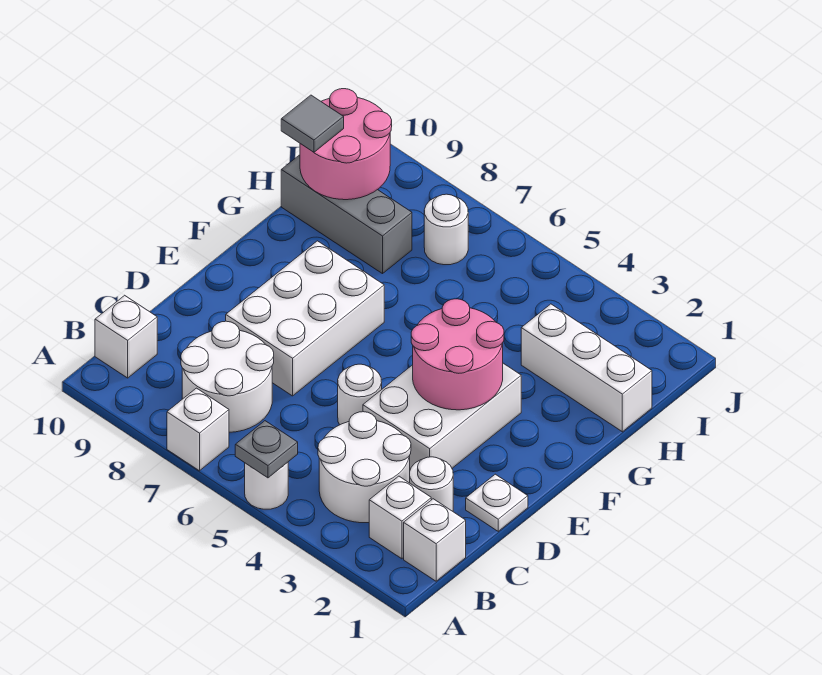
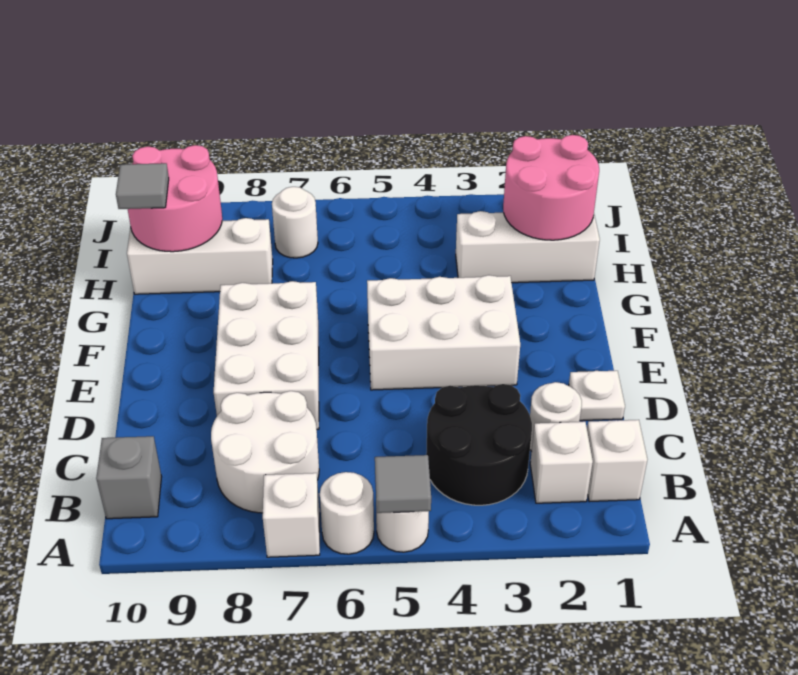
grey plate A5 level 2 -> grey tile A5 level 2
white round brick B3:C4 level 1 -> black round brick B3:C4 level 1
white brick B10 level 1 -> grey brick B10 level 1
white brick D3:F4 level 1 -> white brick E3:F5 level 1
white round brick D5 level 1 -> white round brick A6 level 1
pink round brick E3:F4 level 2 -> pink round brick H1:I2 level 2
grey brick H8:H10 level 1 -> white brick H8:H10 level 1

